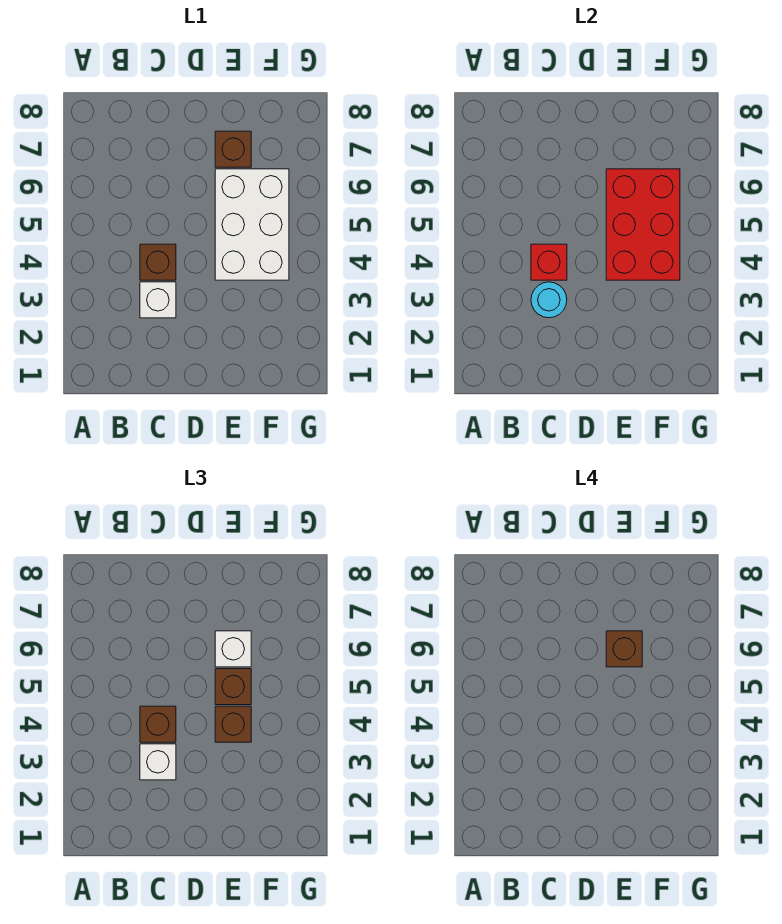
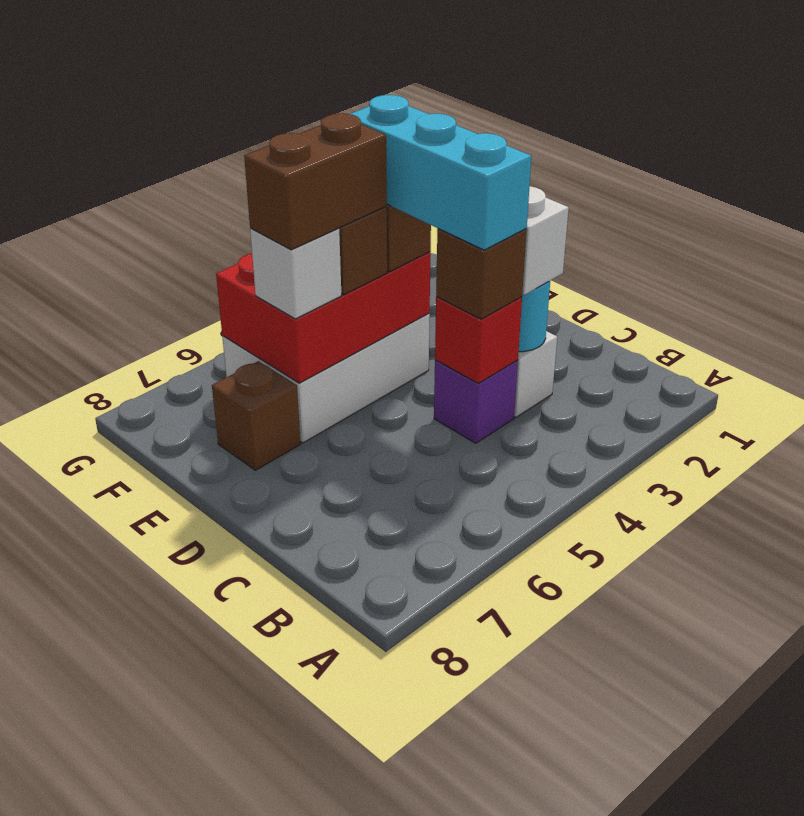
brown brick C4 level 1 -> purple brick C4 level 1
none -> cyan brick C4:E4 level 4
brown brick E6 level 4 -> brown brick E5:E6 level 4

